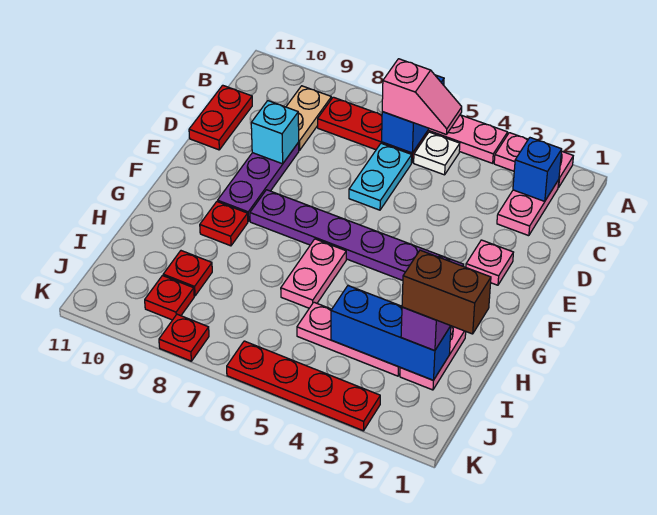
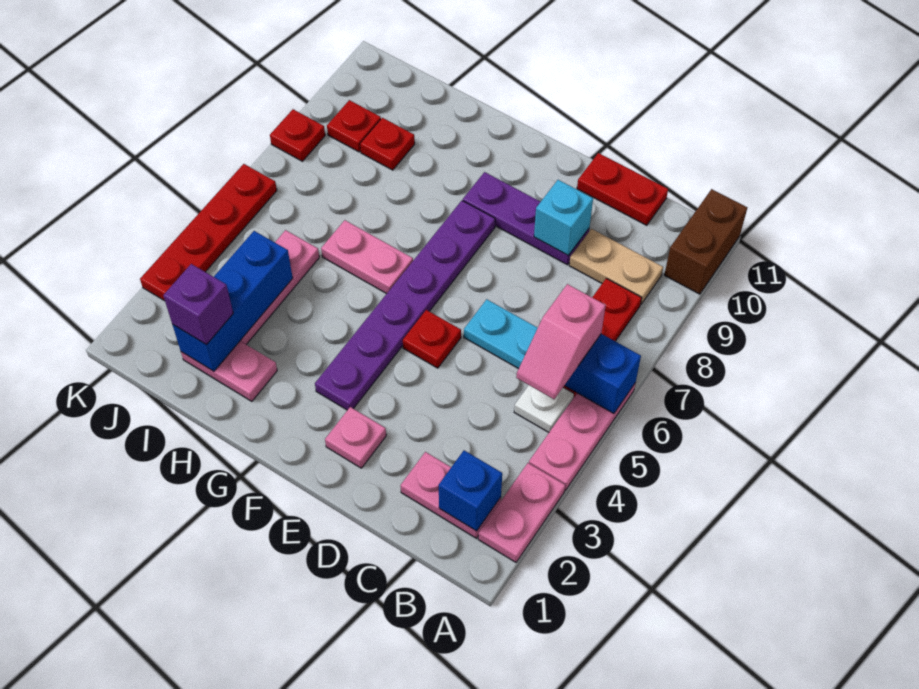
red plate G9 level 1 -> red plate E5 level 1
brown brick I1:I2 level 4 -> brown brick A10:A11 level 1

